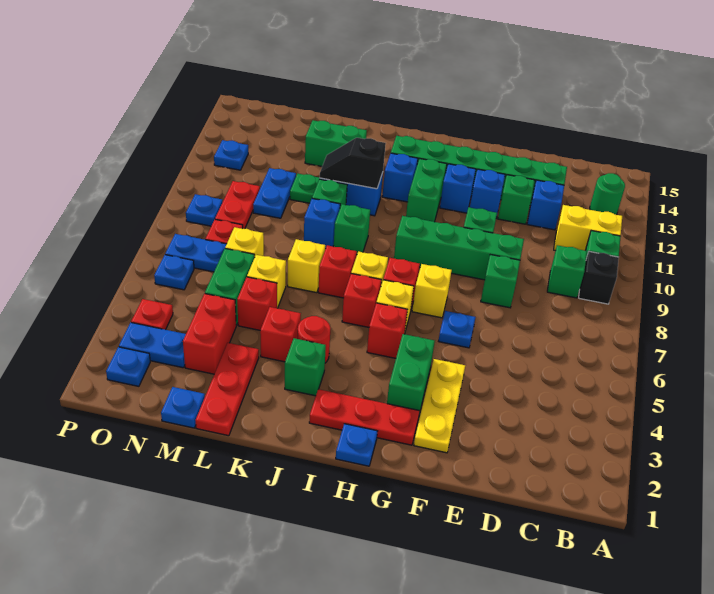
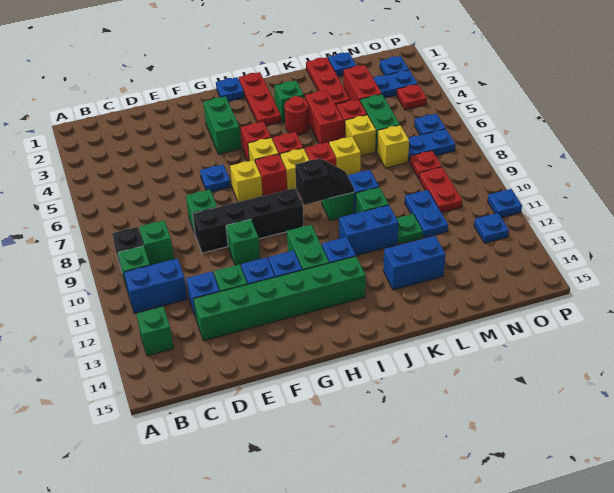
yellow brick B11:C11 level 1 -> blue brick B11:C11 level 1
green round brick B13 level 1 -> green brick B13 level 1
green brick E9:H9 level 1 -> black brick E9:H9 level 1
yellow plate F2:F4 level 1 -> none
red plate G2:I2 level 1 -> red plate I1:I3 level 1
black slope J11:K11 level 2 top J -> black slope I9:J9 level 2 top I
red brick K4 level 1 -> red brick K4:K5 level 1
green brick K13:L13 level 1 -> blue brick K13:L13 level 1
blue plate O9 level 1 -> blue plate P11 level 1

